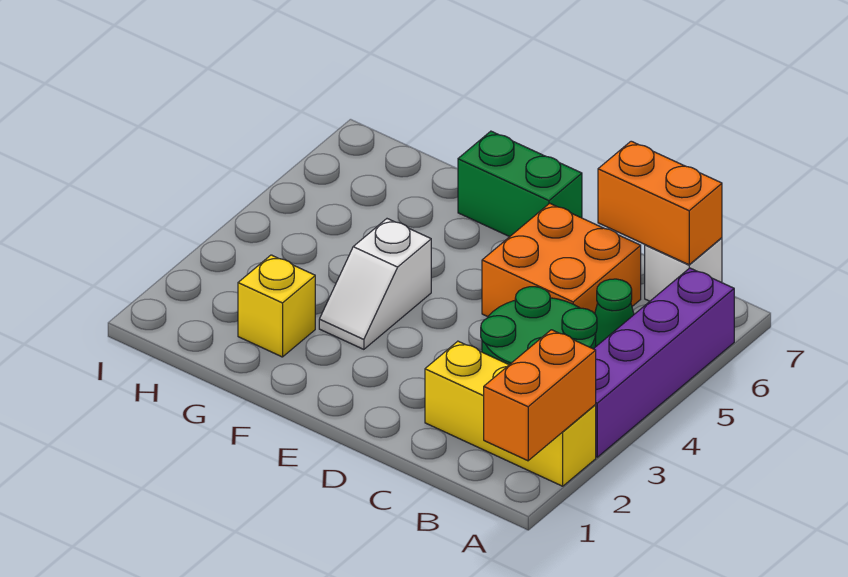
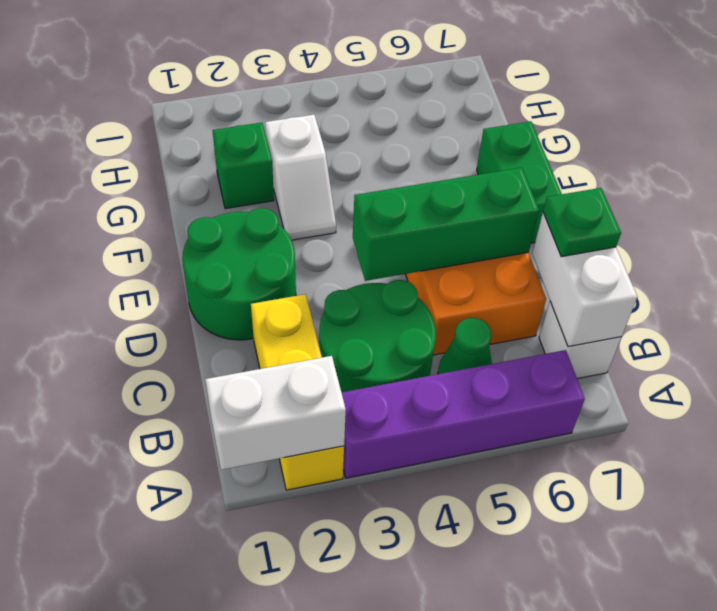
orange brick A1:A2 level 2 -> white brick A1:A2 level 2
orange brick B7:C7 level 2 -> white brick B7:C7 level 2
none -> green plate C7 level 3
none -> green round brick D1:E2 level 1
none -> green brick D4:D6 level 2
white slope F3:F4 level 1 top 4 -> white slope F3:G3 level 1 top G
yellow brick G2 level 1 -> green brick G2 level 1

